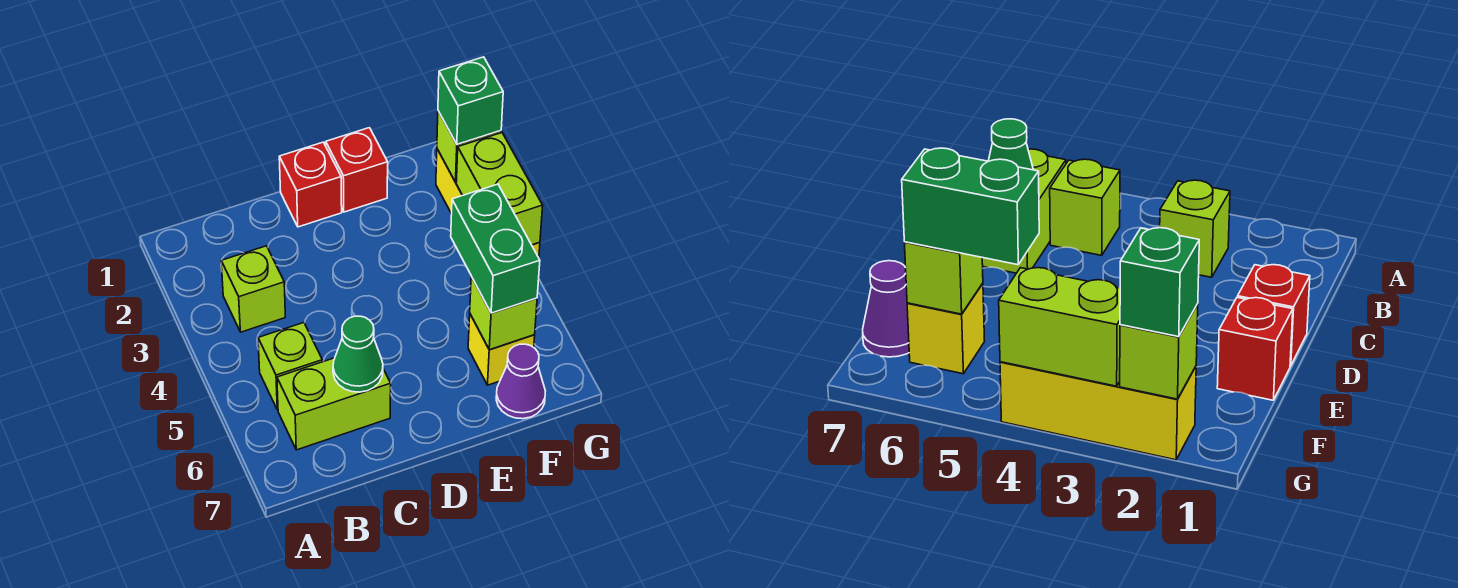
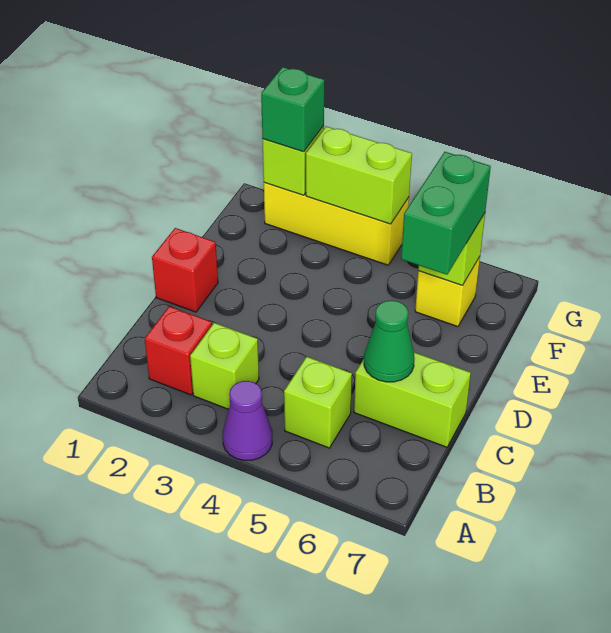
lime brick B6:C6 level 1 -> lime brick C6:C7 level 1
red brick E1 level 1 -> red brick B2 level 1
green brick F5:F6 level 3 -> green brick E6:F6 level 3
purple cone F7 level 1 -> purple cone A4 level 1

